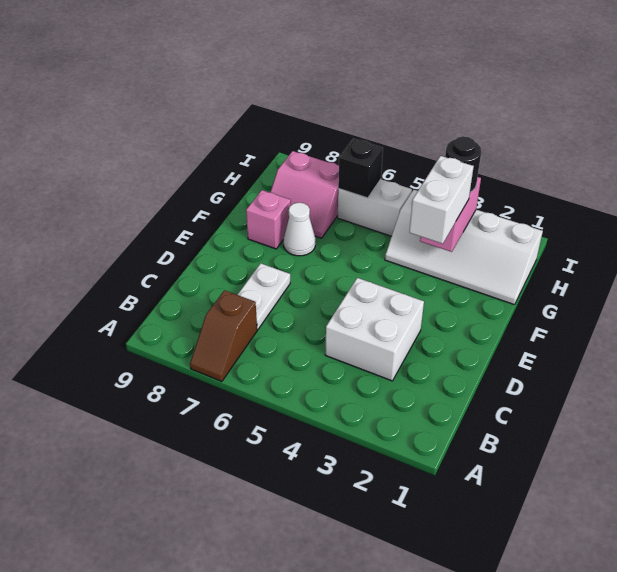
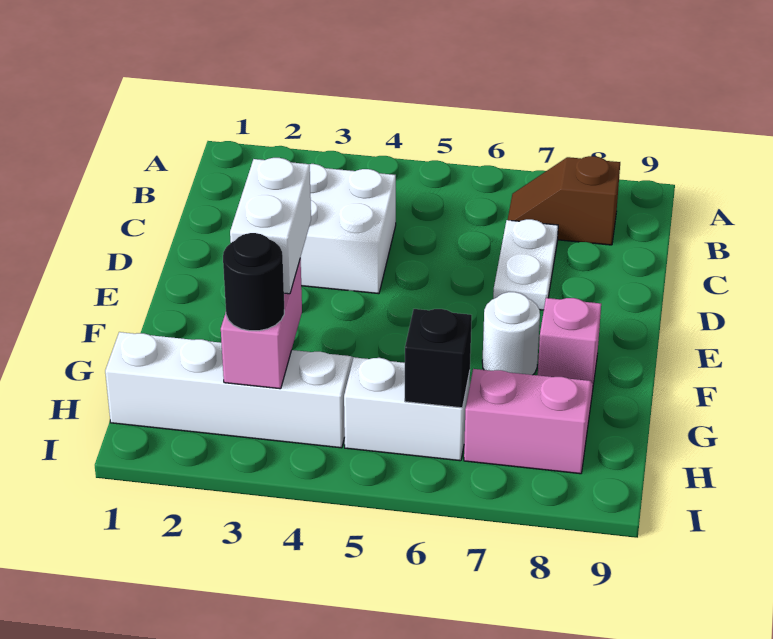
brown slope A7:B7 level 1 top B -> brown slope B7:B8 level 1 top 8
white cone F7 level 1 -> white round brick F7 level 1

